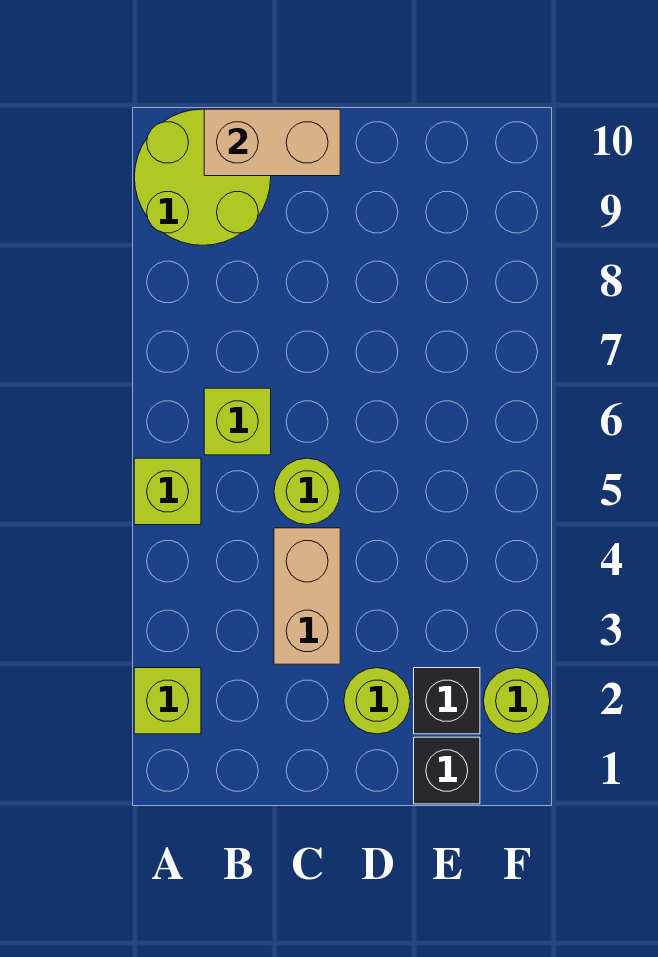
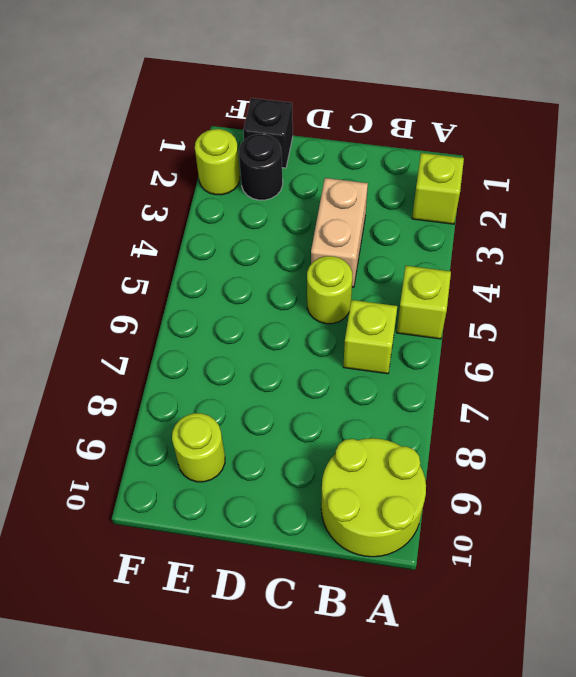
tan brick B10:C10 level 2 -> none
lime round brick D2 level 1 -> lime round brick E9 level 1
black brick E2 level 1 -> black round brick E2 level 1

